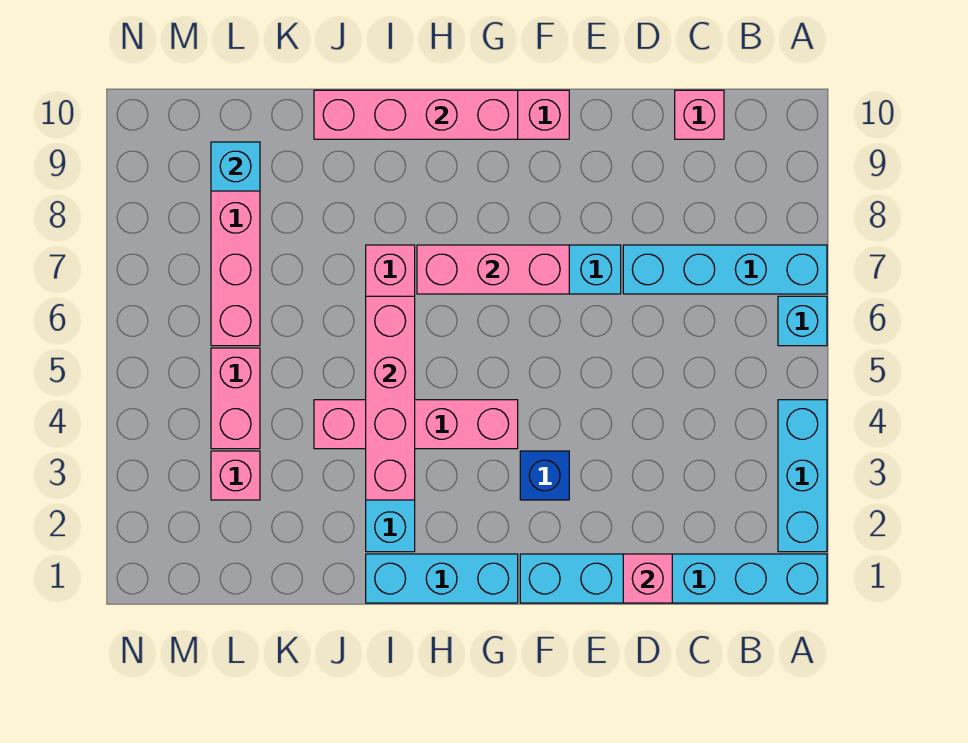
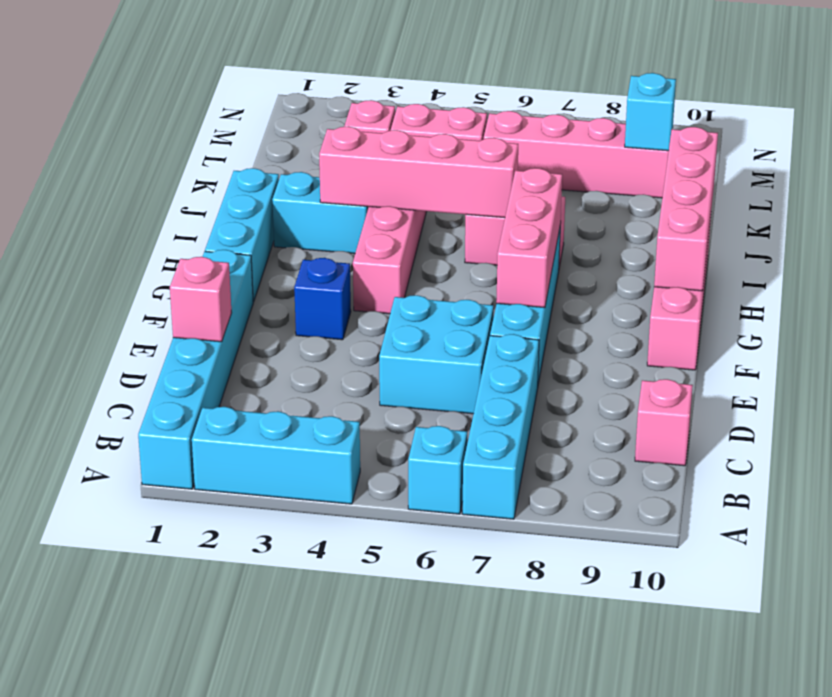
none -> cyan brick D5:E6 level 1

